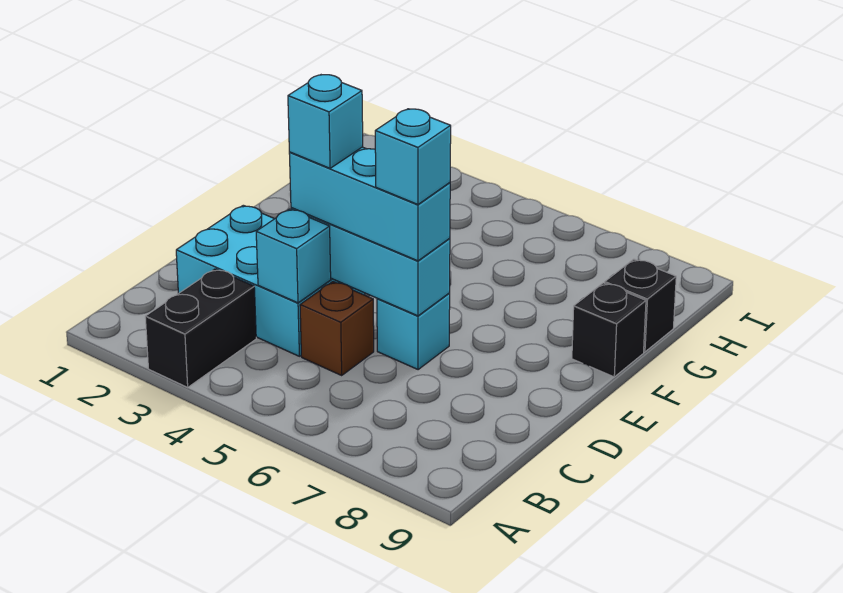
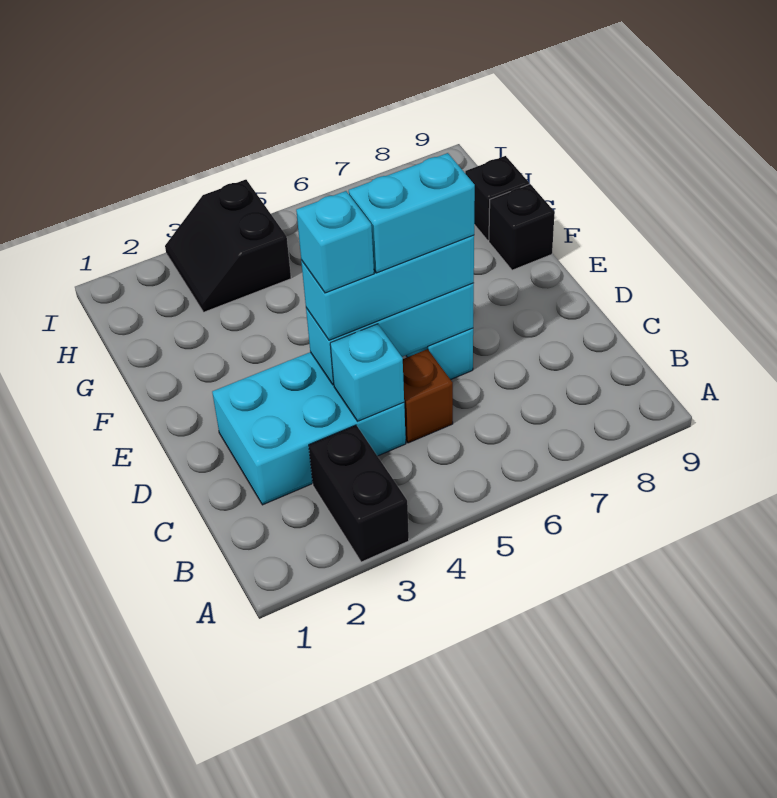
cyan brick D6 level 4 -> cyan brick D5:D6 level 4
none -> black slope H3:I4 level 1 top 4

